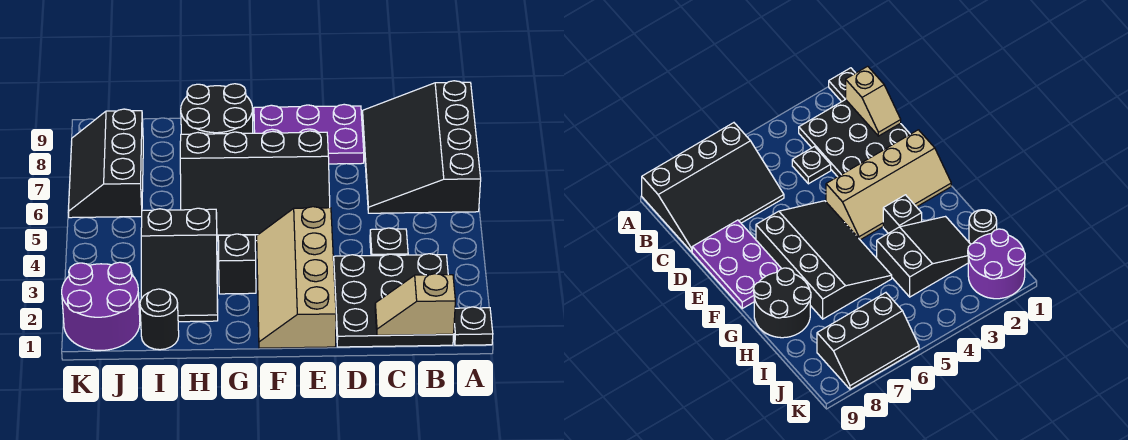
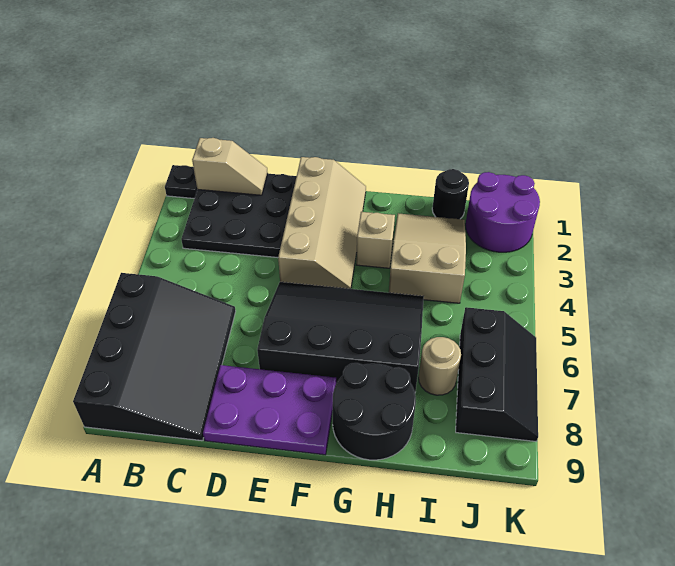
black plate C4 level 1 -> none
black brick G3 level 1 -> tan brick G3 level 1
black slope H2:I4 level 1 top 4 -> tan slope H2:I4 level 1 top 4
none -> tan round brick I7 level 1

